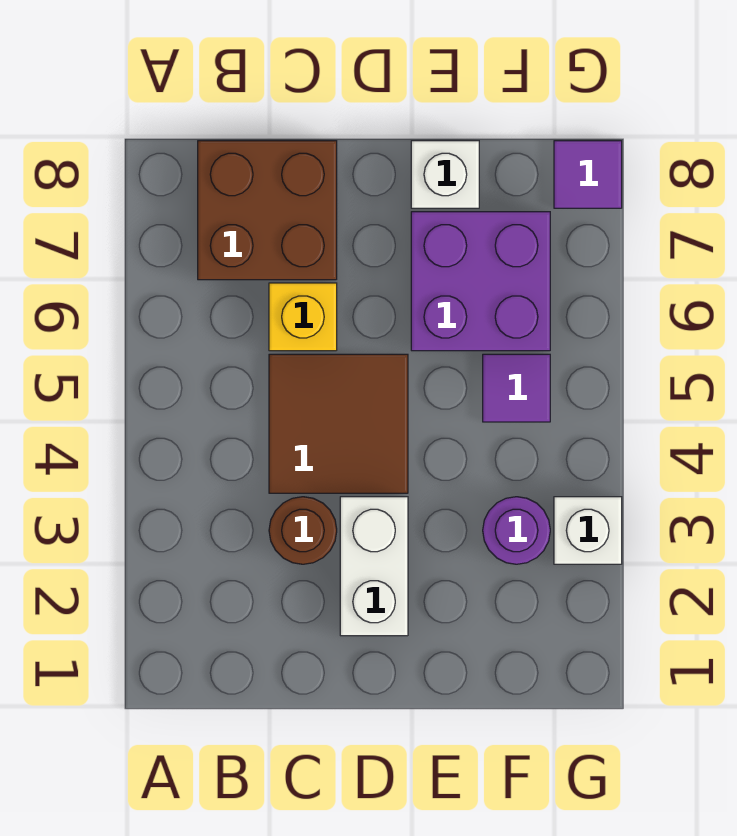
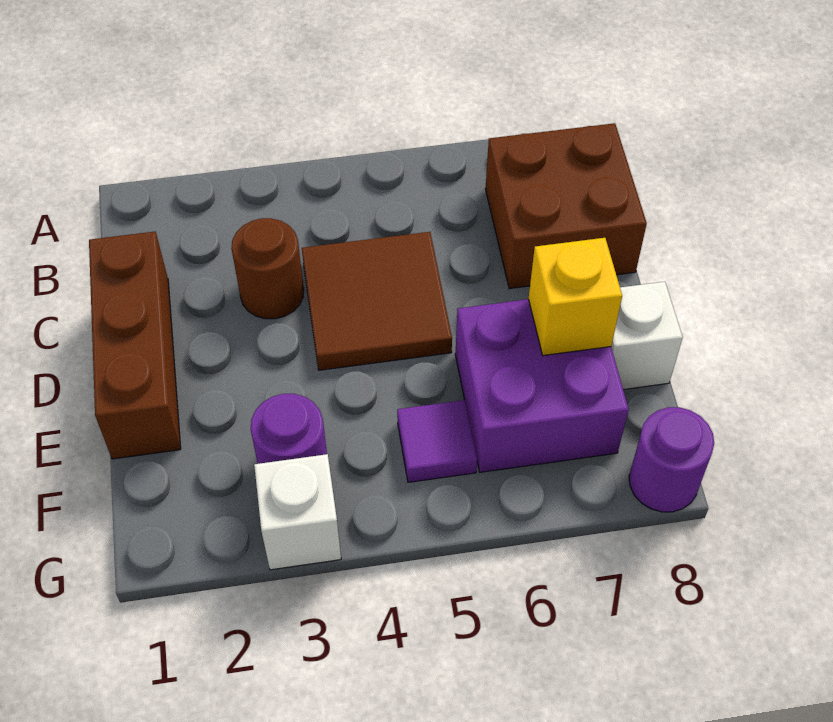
none -> brown brick C1:E1 level 1
yellow brick C6 level 1 -> yellow brick E7 level 2
white brick D2:D3 level 1 -> none
purple tile G8 level 1 -> purple round brick G8 level 1

